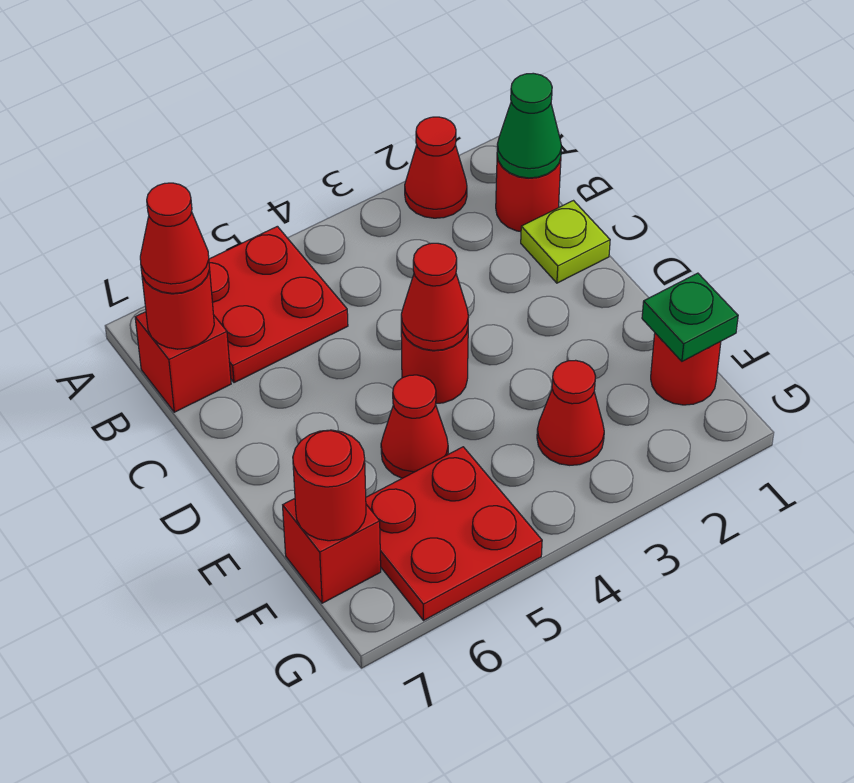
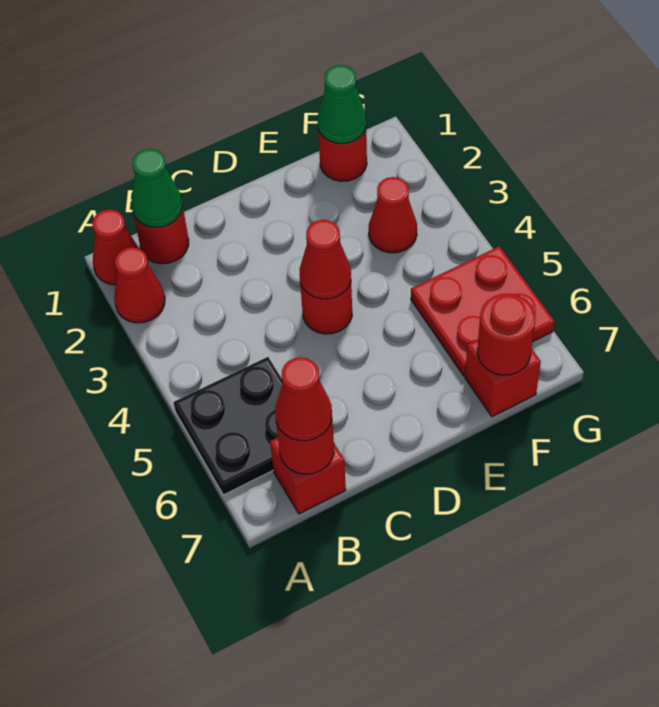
red plate A5:B6 level 1 -> black plate A5:B6 level 1
lime plate C1 level 1 -> none
red cone E5 level 1 -> red cone A1 level 1
green plate F1 level 2 -> green cone F1 level 2

